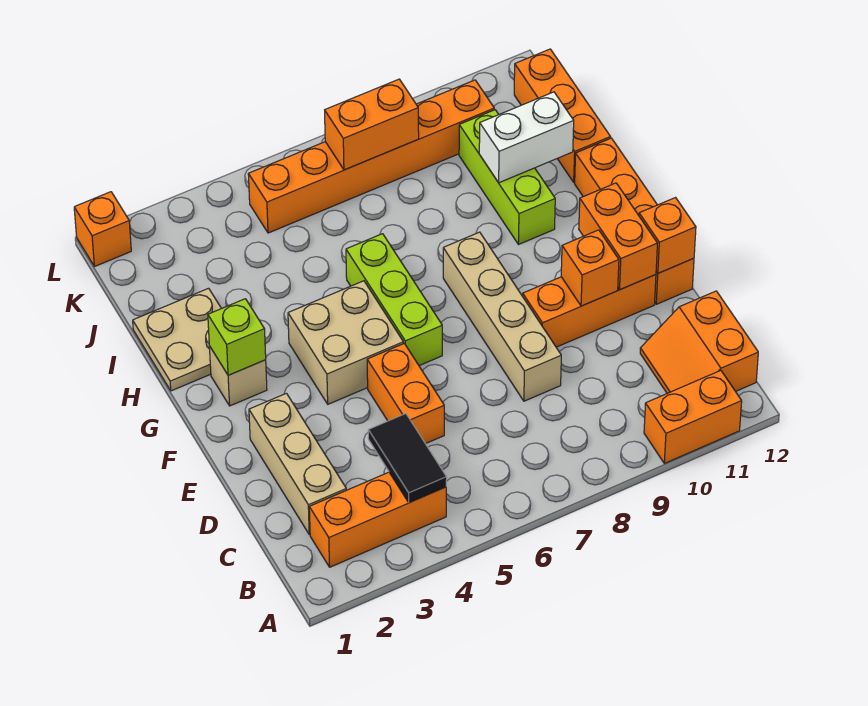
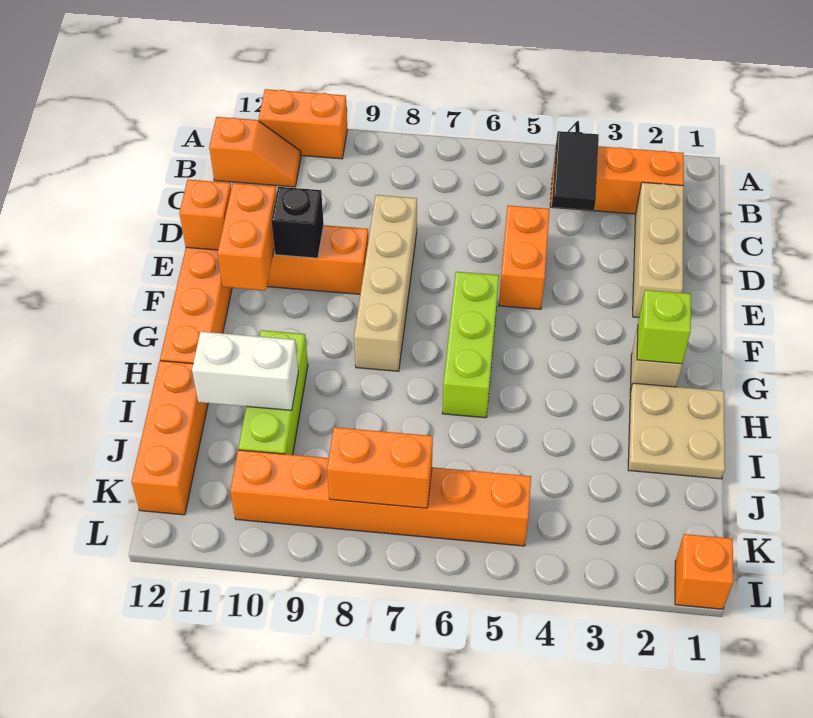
orange slope B11:C12 level 1 top 12 -> orange slope B11:B12 level 1 top 12
orange brick E10 level 2 -> black brick E10 level 2
tan brick F4:G5 level 1 -> none

